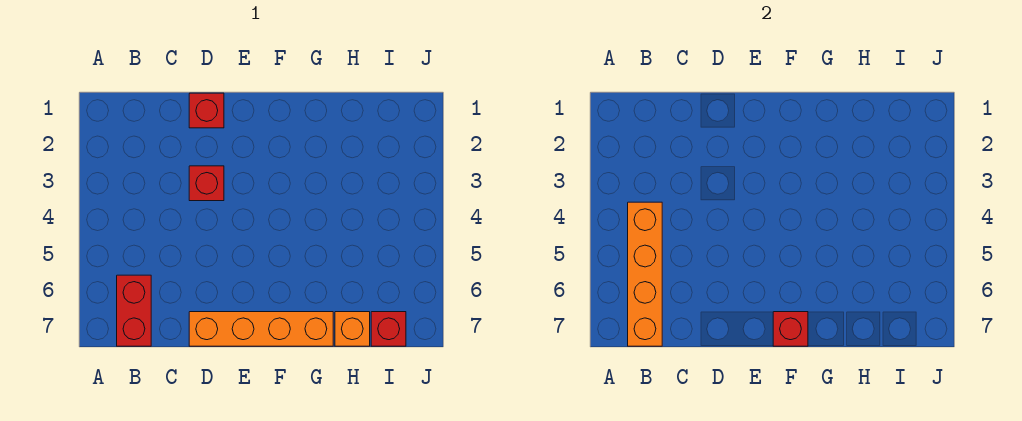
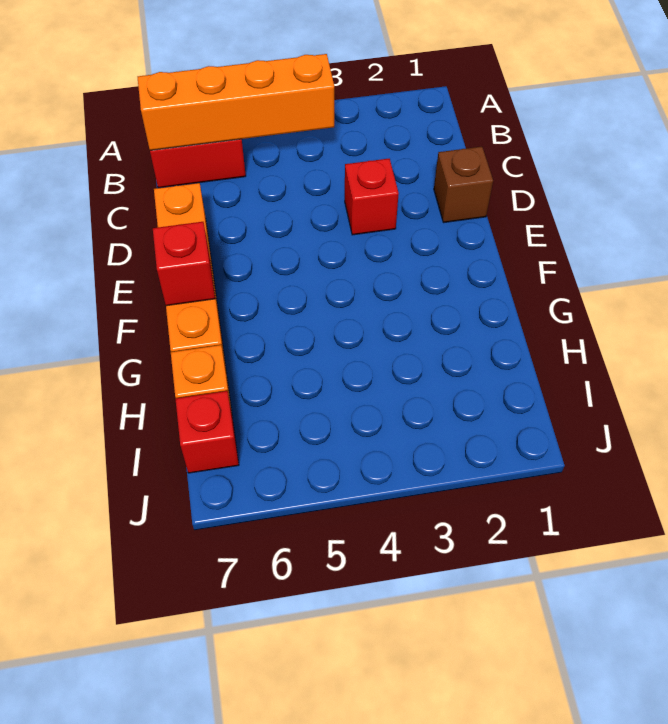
red brick D1 level 1 -> brown brick D1 level 1

